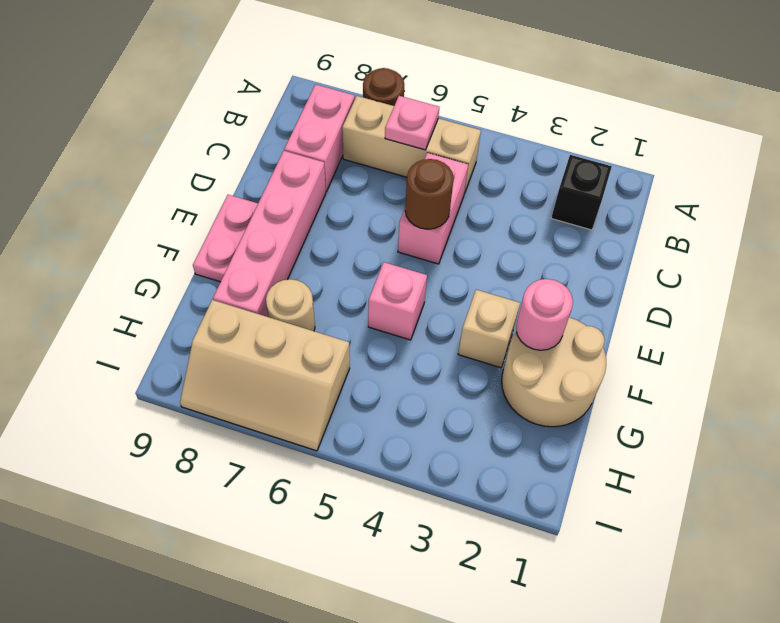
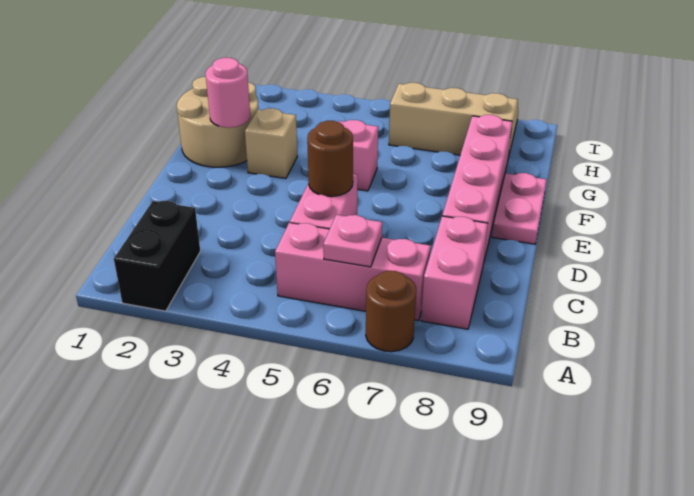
black brick B2 level 1 -> black brick A2:B2 level 1
tan brick B5:B7 level 1 -> pink brick B5:B7 level 1
tan round brick G7 level 1 -> none

